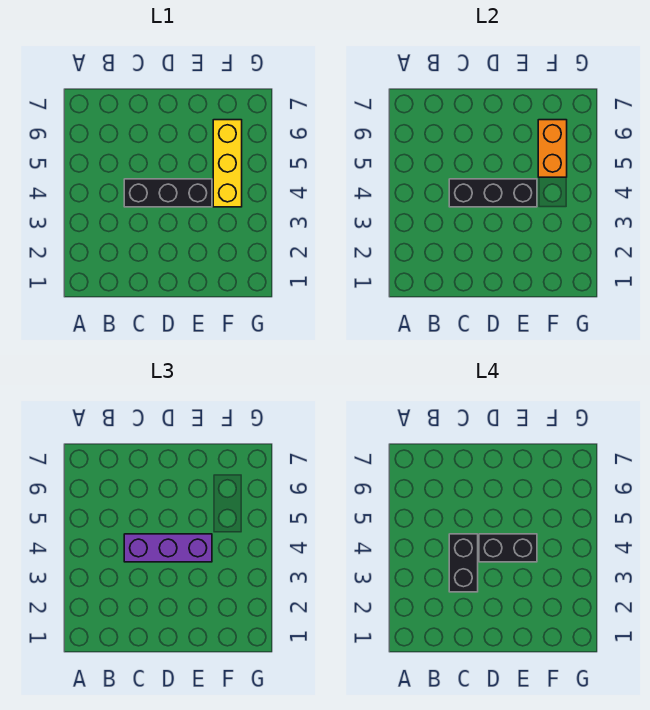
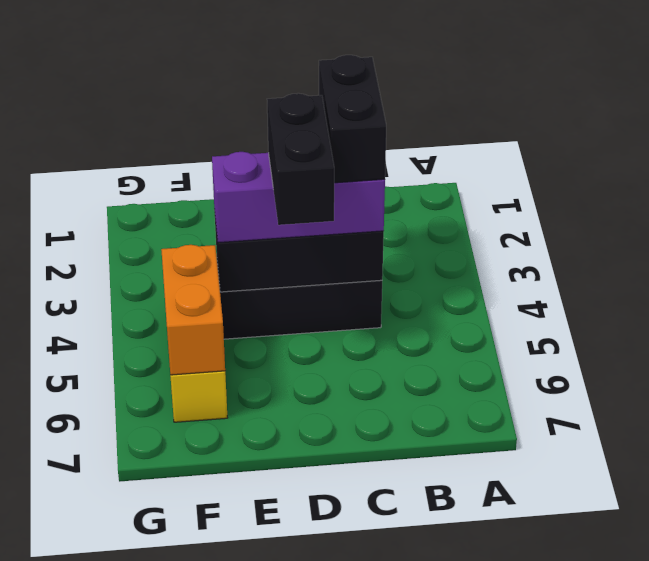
black brick D4:E4 level 4 -> black brick D4:D5 level 4

